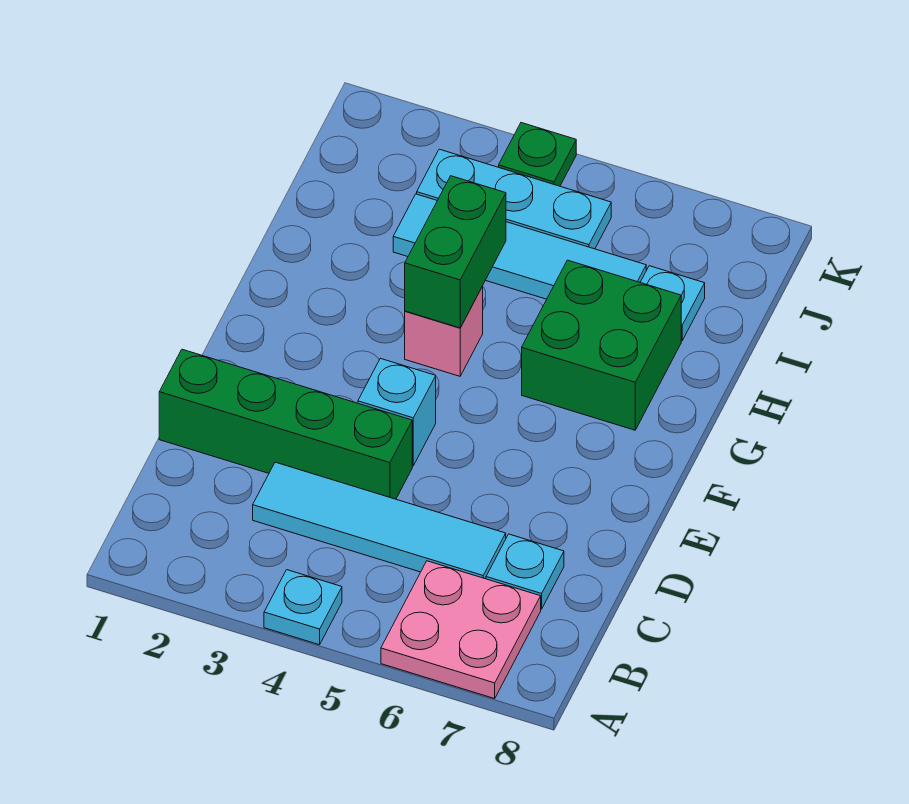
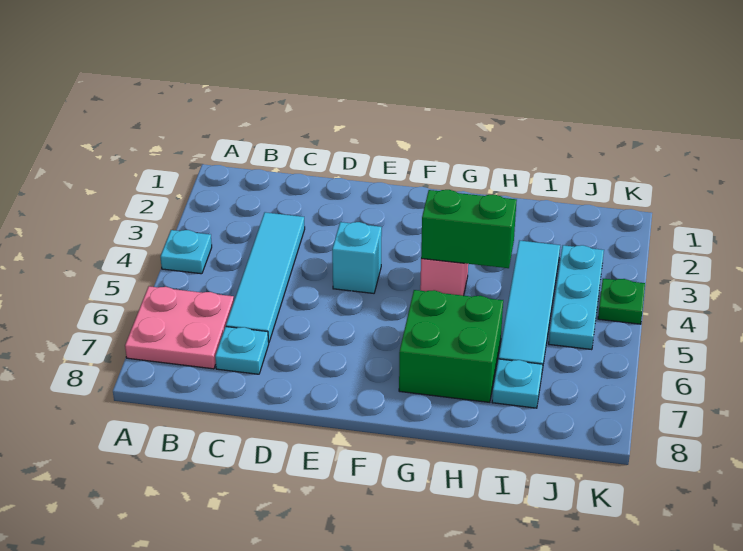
green brick D1:D4 level 1 -> none

